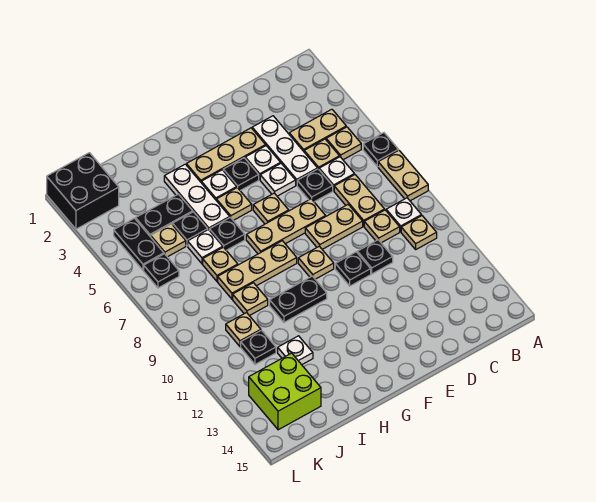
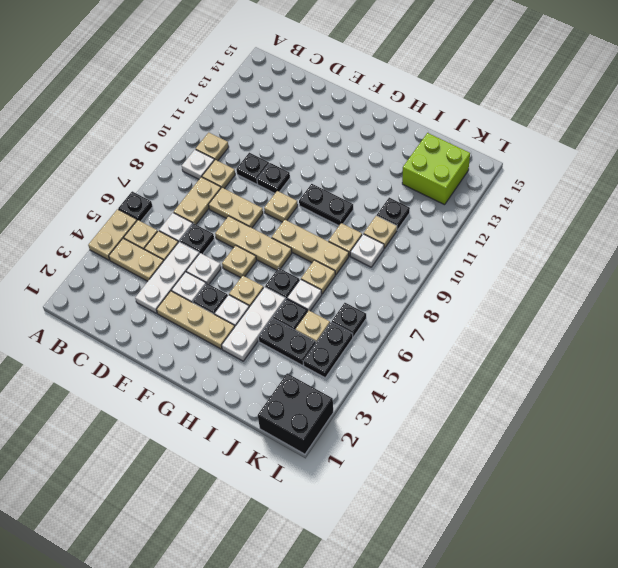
tan plate A7:A8 level 1 -> tan plate A4:A5 level 1
white plate I12 level 1 -> white plate J9 level 1

